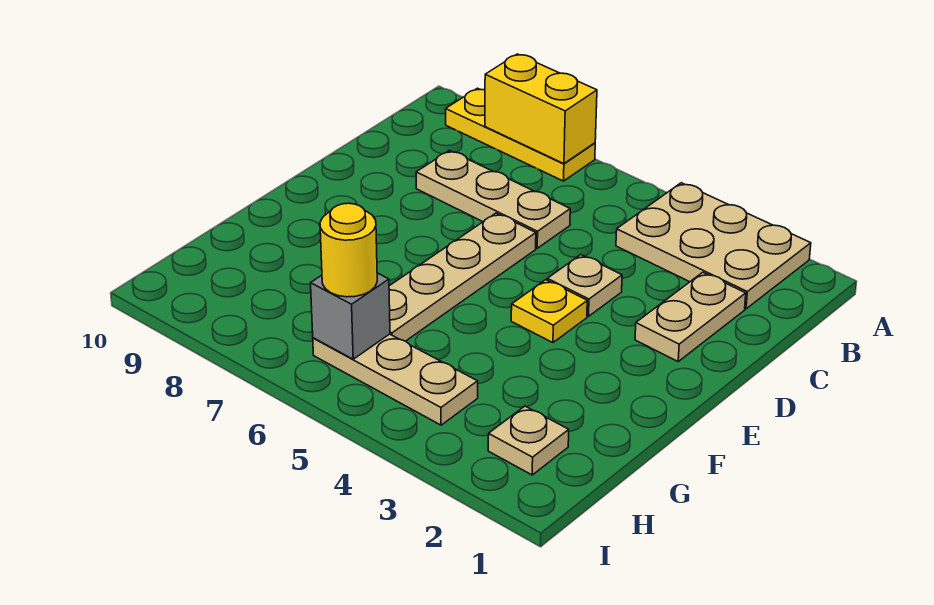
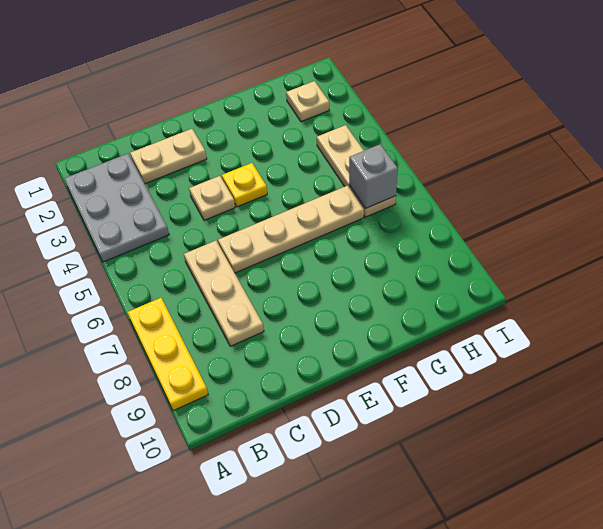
tan plate A2:B4 level 1 -> grey plate A2:B4 level 1
yellow brick A7:A8 level 2 -> none
yellow round brick H6 level 3 -> none

